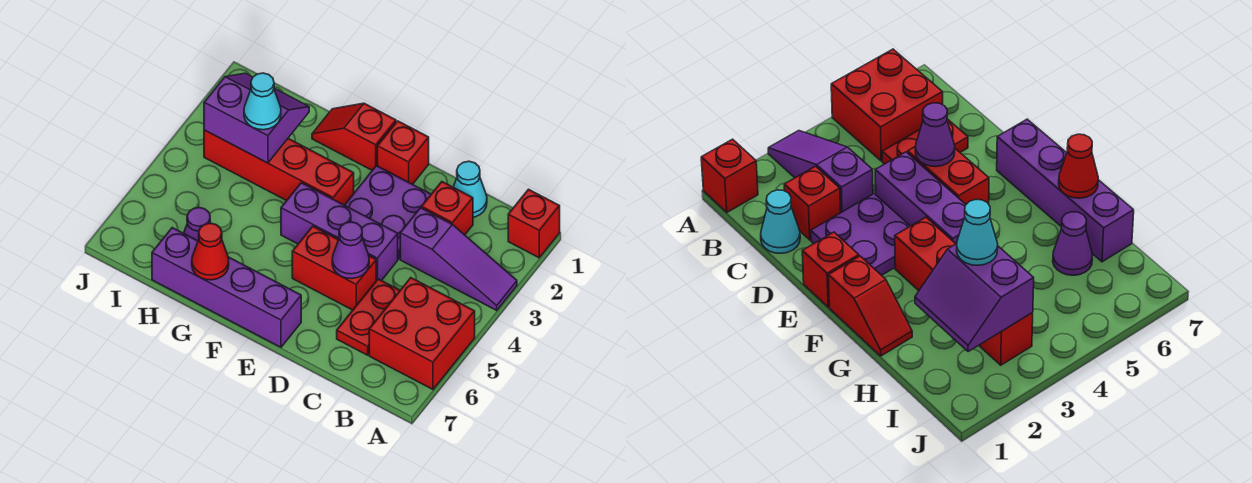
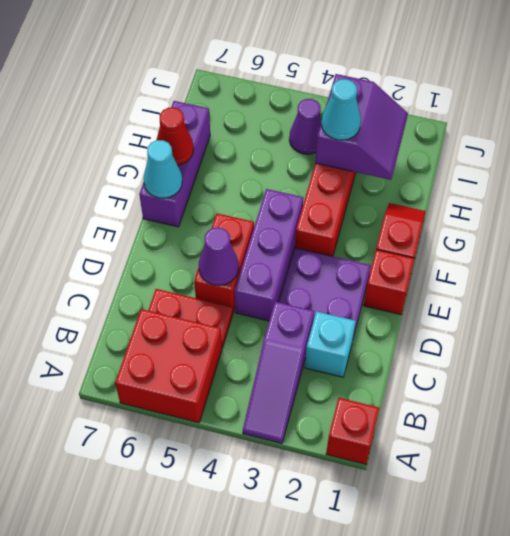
cyan cone C1 level 1 -> cyan cone F7 level 2
red brick C2 level 1 -> cyan brick C2 level 1
purple brick E7:H7 level 1 -> purple brick F7:H7 level 1
purple cone H6 level 1 -> purple cone I4 level 1

